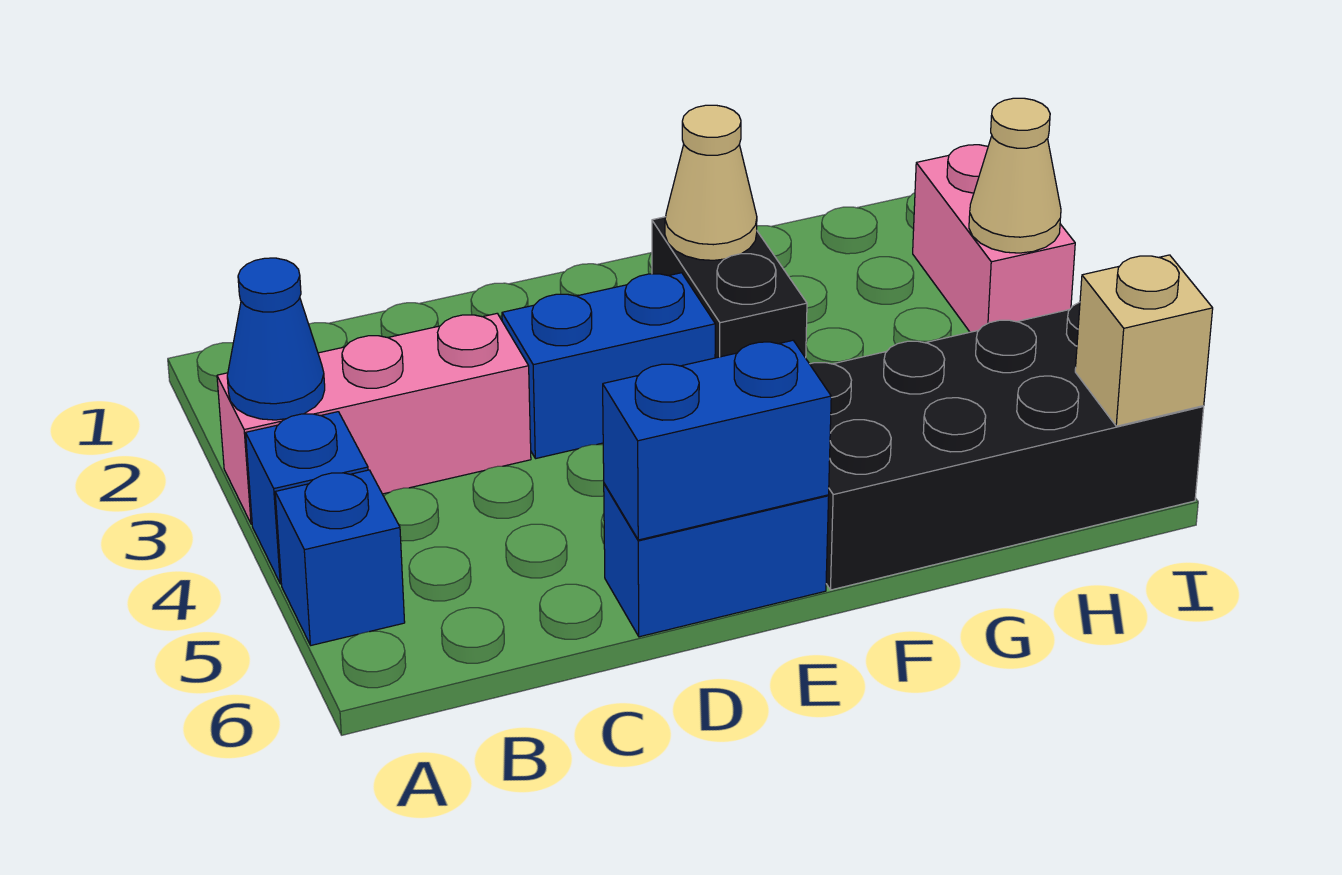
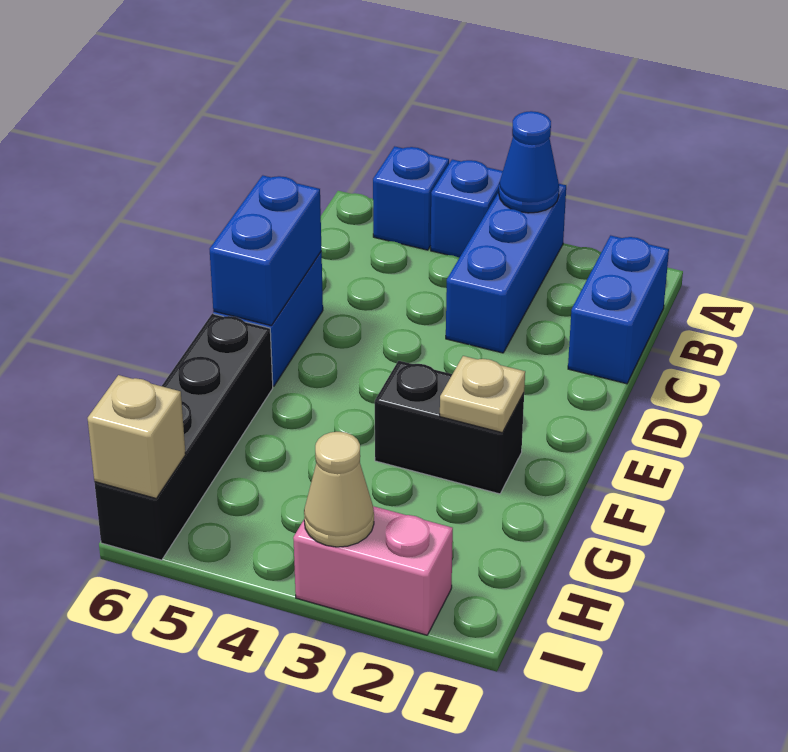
pink brick A3:C3 level 1 -> blue brick A3:C3 level 1
blue brick D3:E3 level 1 -> blue brick B1:C1 level 1
tan cone F2 level 2 -> tan plate F2 level 2
black brick F5:I6 level 1 -> black brick F6:I6 level 1

